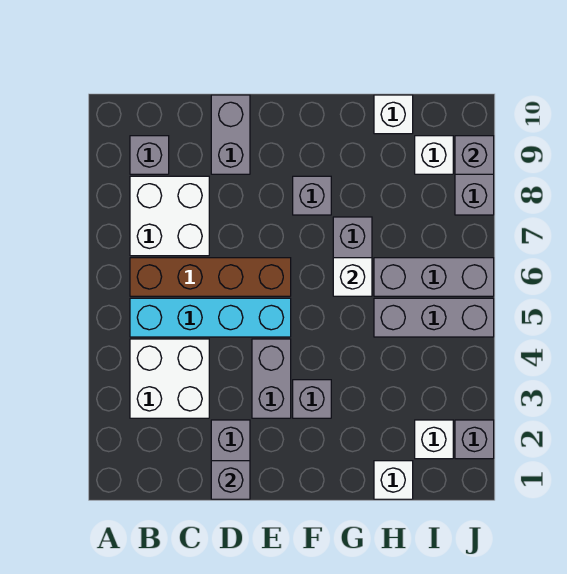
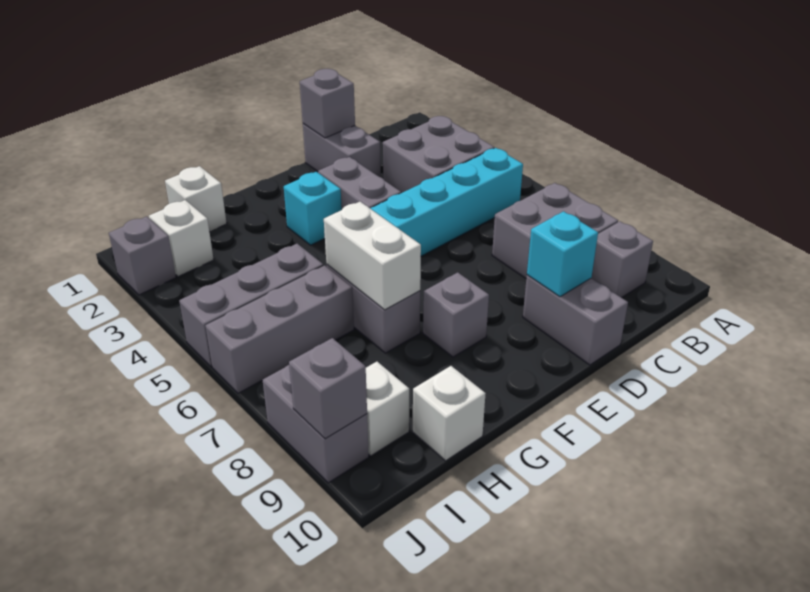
white brick B3:C4 level 1 -> grey brick B3:C4 level 1
brown brick B6:E6 level 1 -> none
white brick B7:C8 level 1 -> grey brick B7:C8 level 1
none -> cyan brick D9 level 2
grey brick F3 level 1 -> cyan brick F3 level 1
white brick G6 level 2 -> white brick G6:G7 level 2

